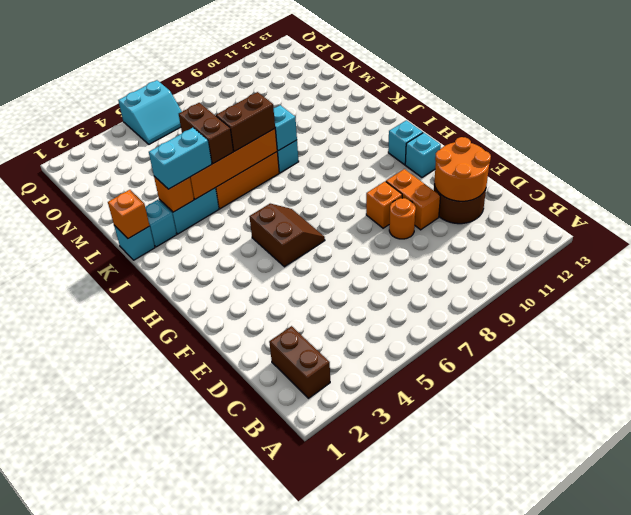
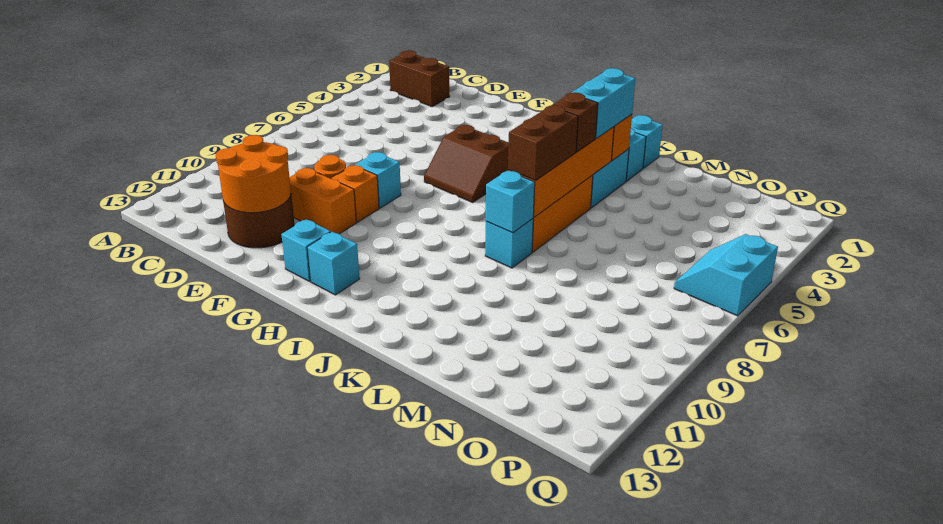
none -> cyan brick F8 level 1
orange brick K1 level 2 -> none
brown brick K5:L5 level 3 -> brown brick K5 level 3

